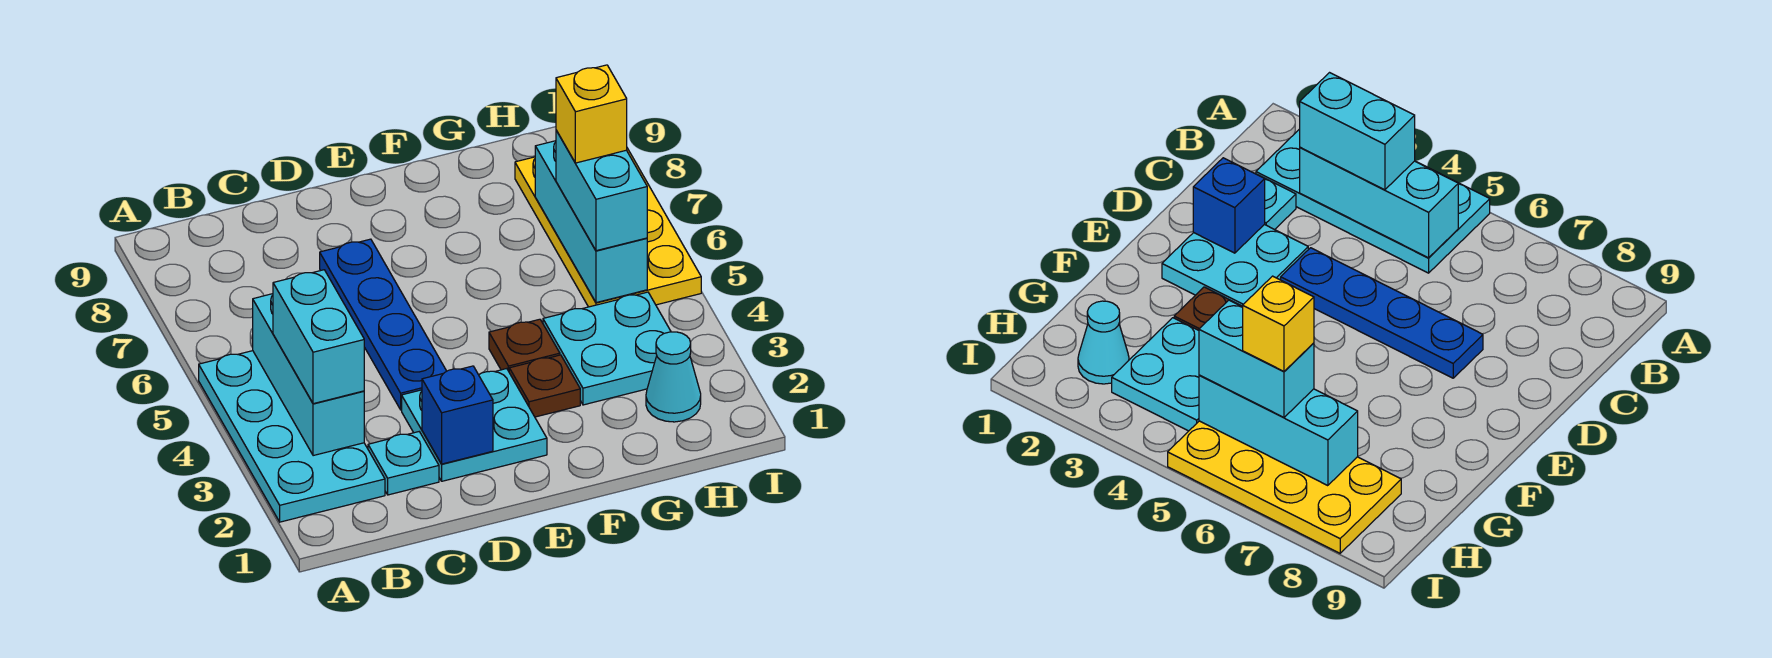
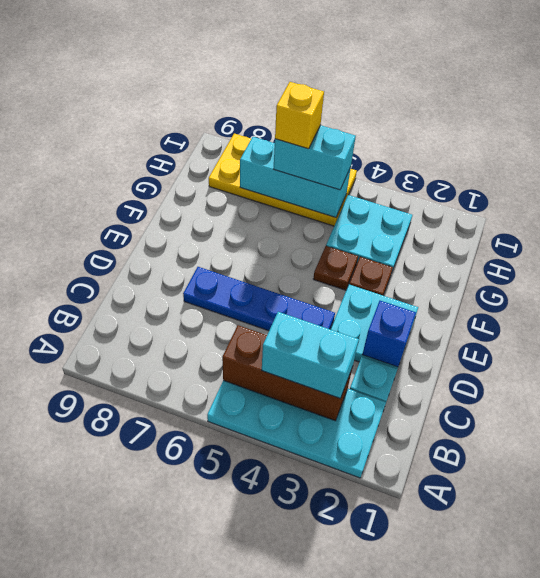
cyan brick B3:B5 level 2 -> brown brick B3:B5 level 2
cyan cone H2 level 1 -> none

